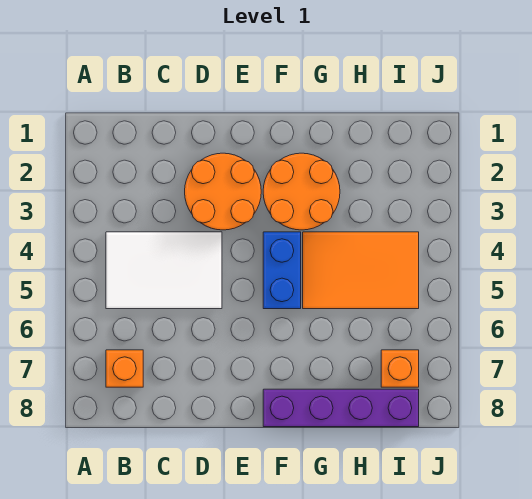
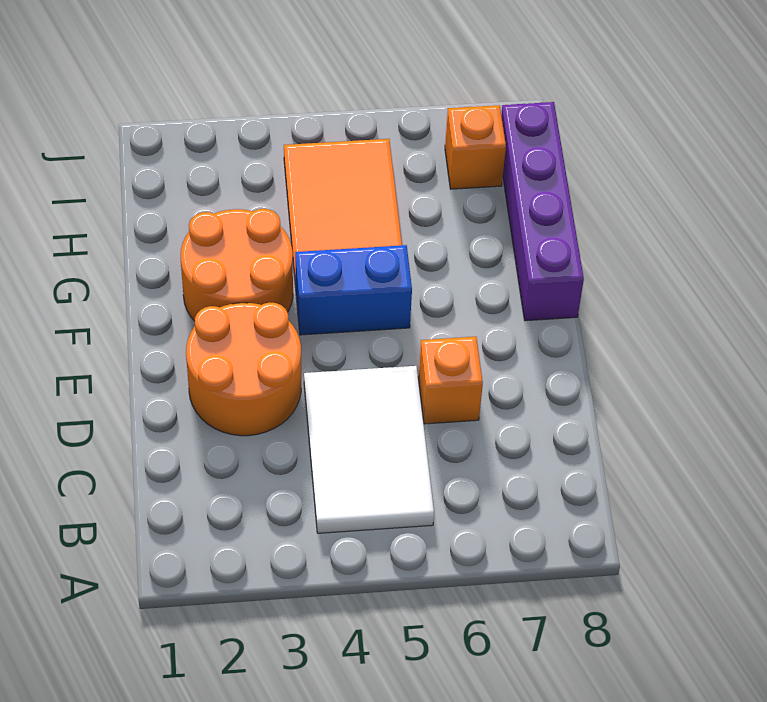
orange brick B7 level 1 -> orange brick D6 level 1

